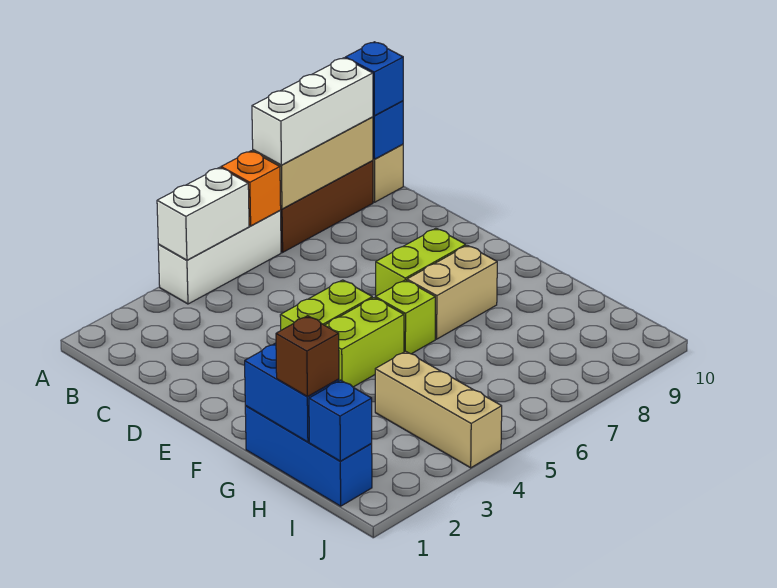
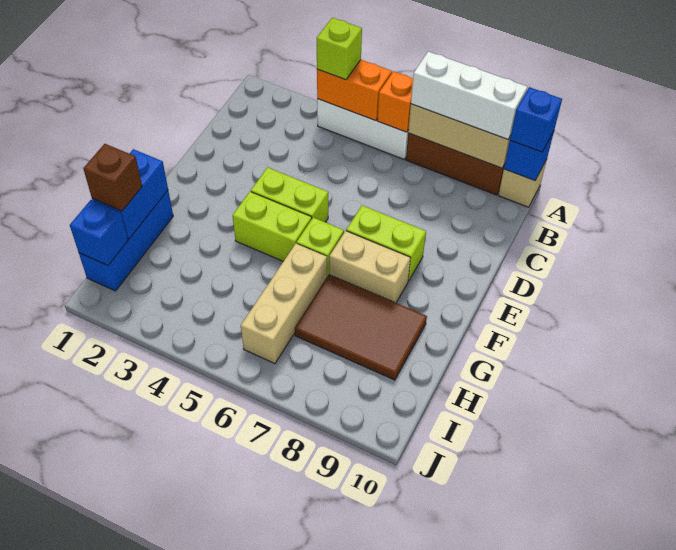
white brick A4:A5 level 2 -> orange brick A4:A5 level 2
none -> lime brick A4 level 3
none -> brown tile G7:H9 level 1
tan brick H4:J4 level 1 -> tan brick G6:I6 level 1

